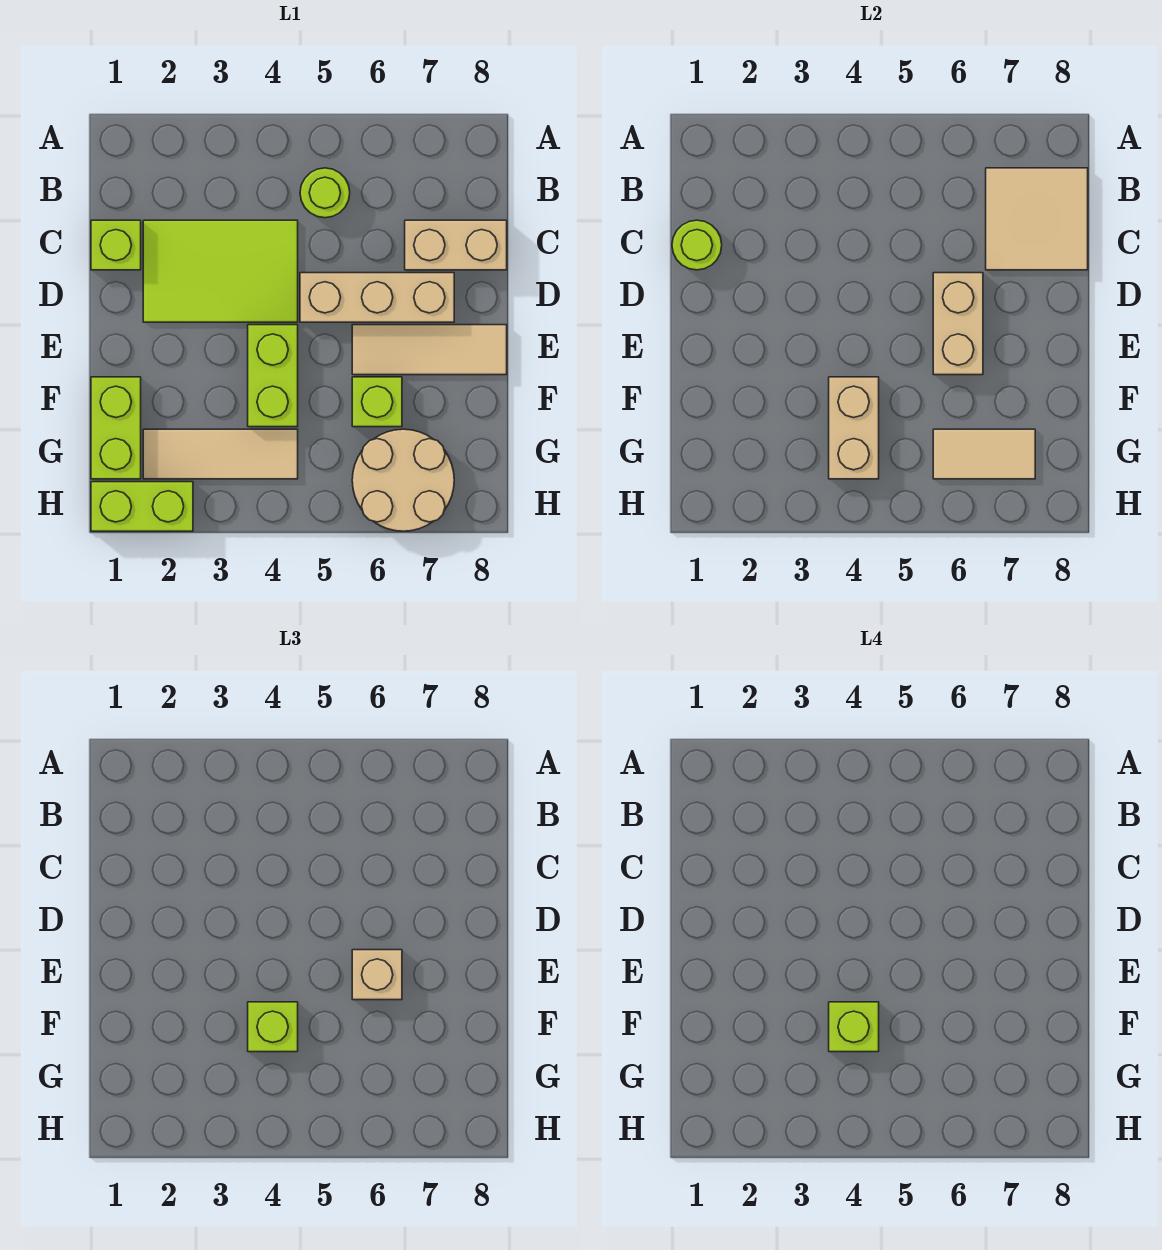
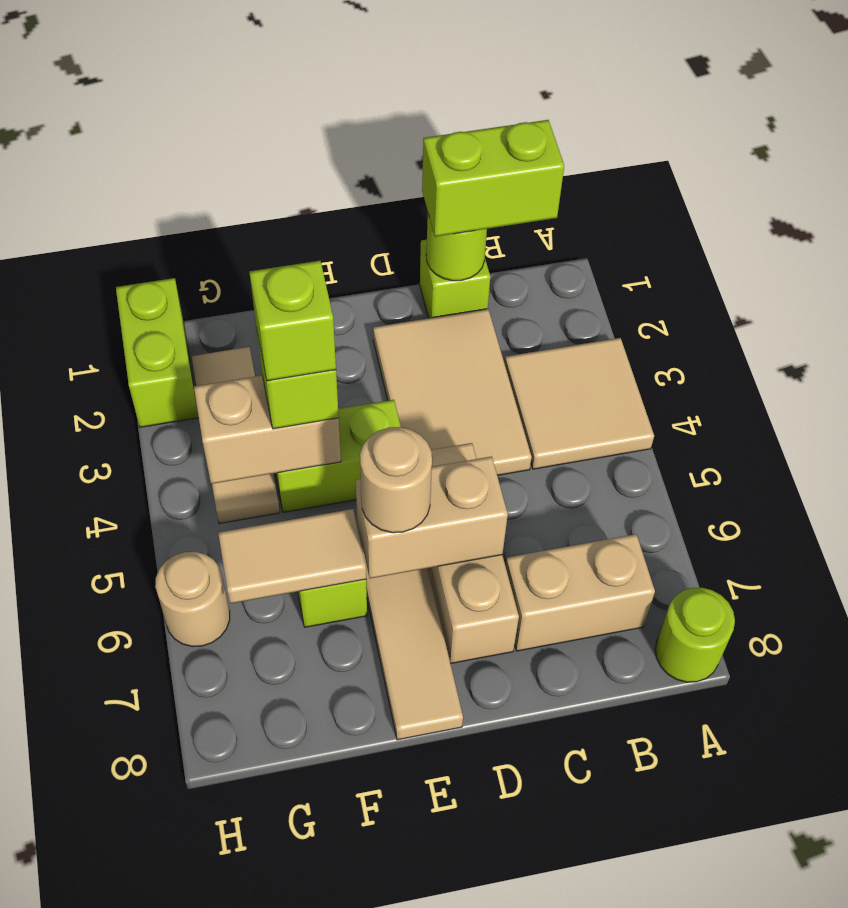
lime round brick B5 level 1 -> lime round brick A8 level 1
tan tile B7:C8 level 2 -> tan tile A3:B4 level 1
lime tile C2:D4 level 1 -> tan tile C2:D4 level 1
tan brick C7:C8 level 1 -> tan brick B7:C7 level 1
tan brick E6 level 3 -> tan round brick E6 level 3
lime brick F1:G1 level 1 -> lime brick B1:C1 level 3
tan round brick G6:H7 level 1 -> tan round brick H6 level 1
tan tile G6:G7 level 2 -> tan tile F6:G6 level 2

